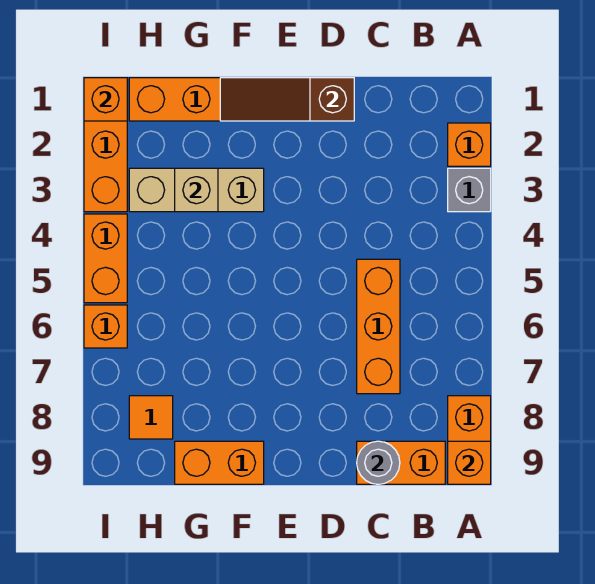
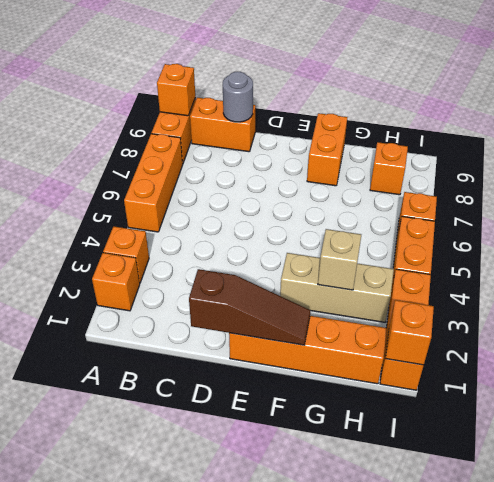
grey brick A3 level 1 -> orange brick A3 level 1
orange brick C5:C7 level 1 -> orange brick A5:A7 level 1
orange brick F9:G9 level 1 -> orange brick F8:F9 level 1
orange tile H8 level 1 -> orange brick H8 level 1

